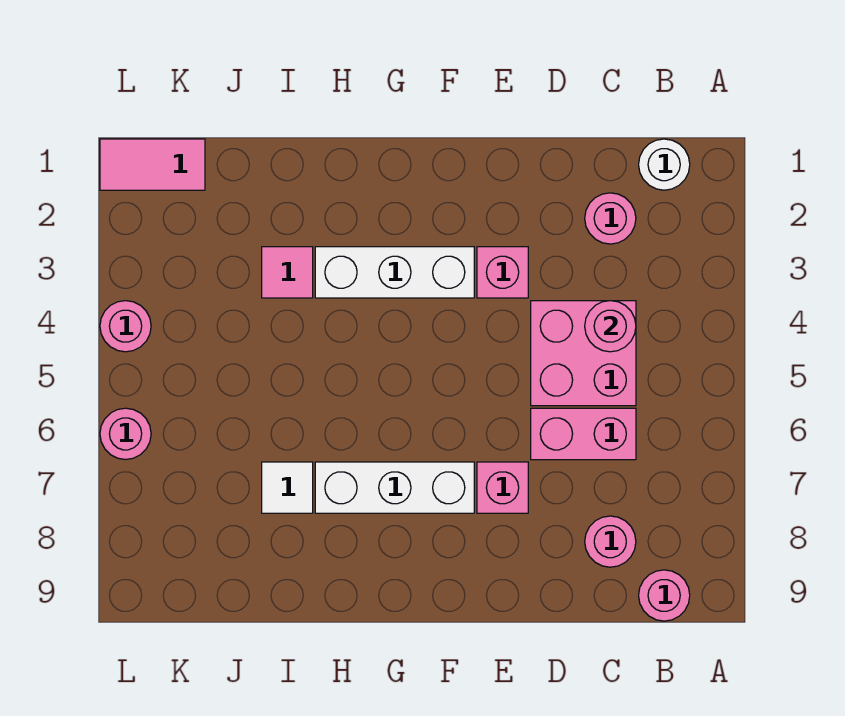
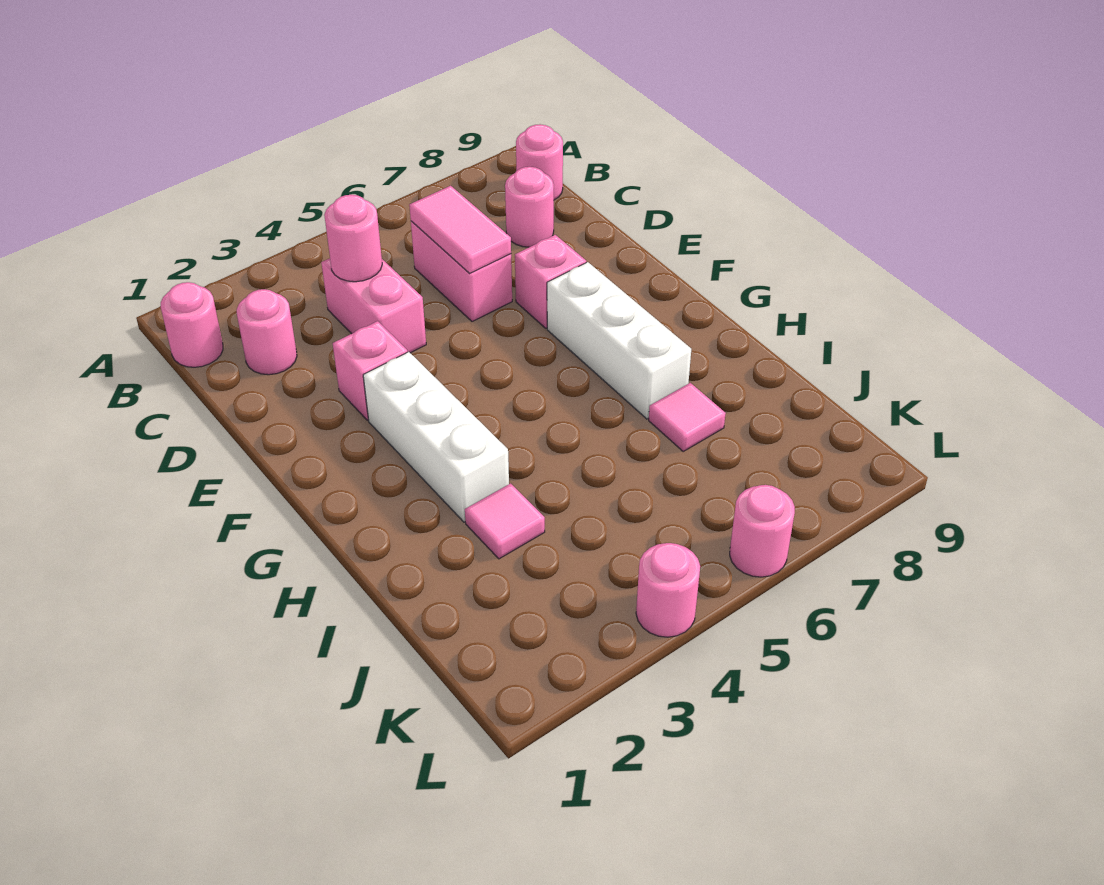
white round brick B1 level 1 -> pink round brick B1 level 1
pink brick C4:D5 level 1 -> pink brick C4:D4 level 1
white tile I7 level 1 -> pink tile I7 level 1
pink tile K1:L1 level 1 -> pink tile C6:D6 level 2

